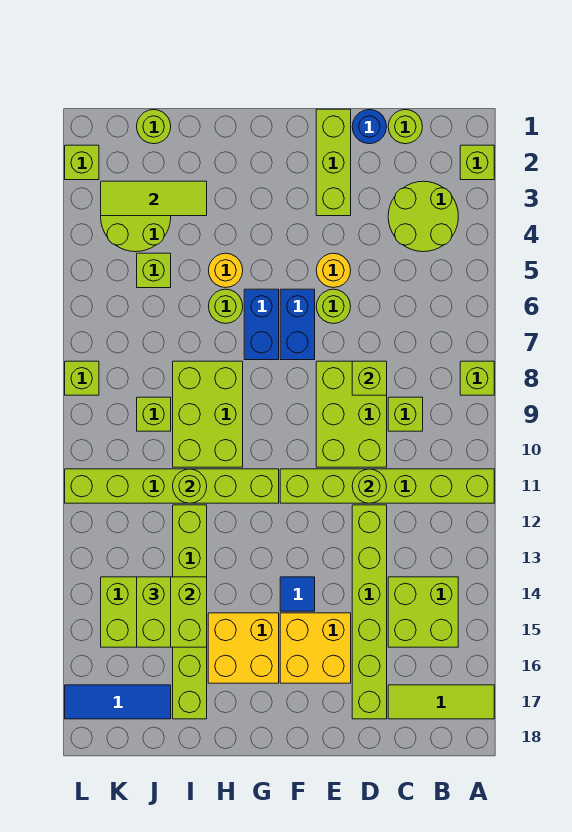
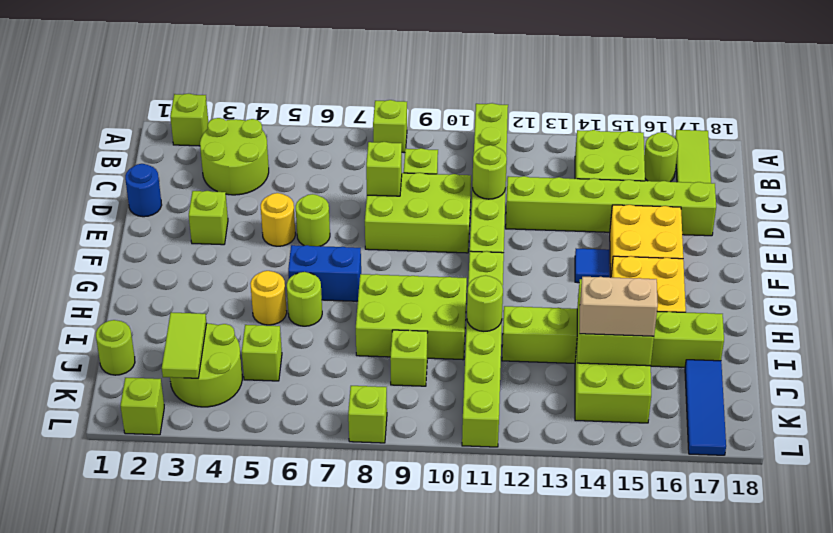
lime round brick C1 level 1 -> lime round brick B16 level 1
lime brick E1:E3 level 1 -> lime brick E3 level 1
blue brick F6:F7 level 1 -> none
lime tile I3:K3 level 2 -> lime tile J3:K3 level 2
lime brick J14:J15 level 3 -> tan brick J14:J15 level 3

